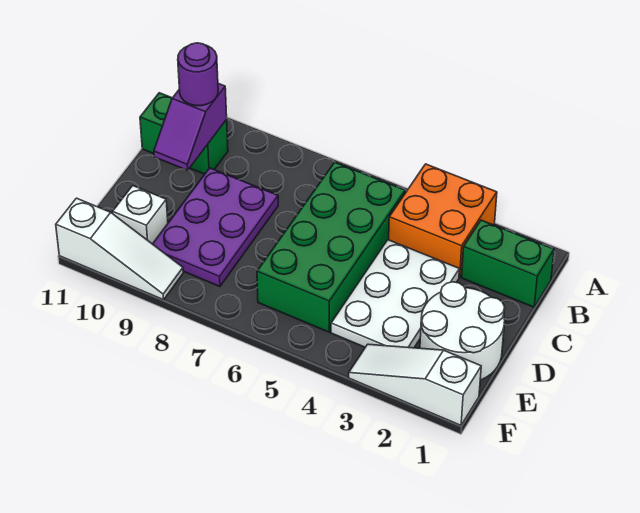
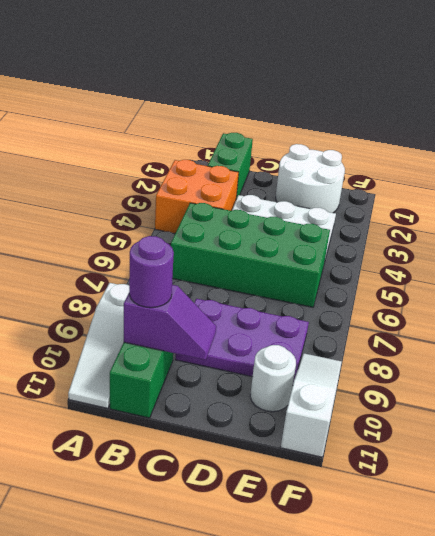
white brick E10 level 1 -> white round brick E10 level 1
white slope F1:F3 level 1 top 1 -> white slope A9:A11 level 1 top 9

